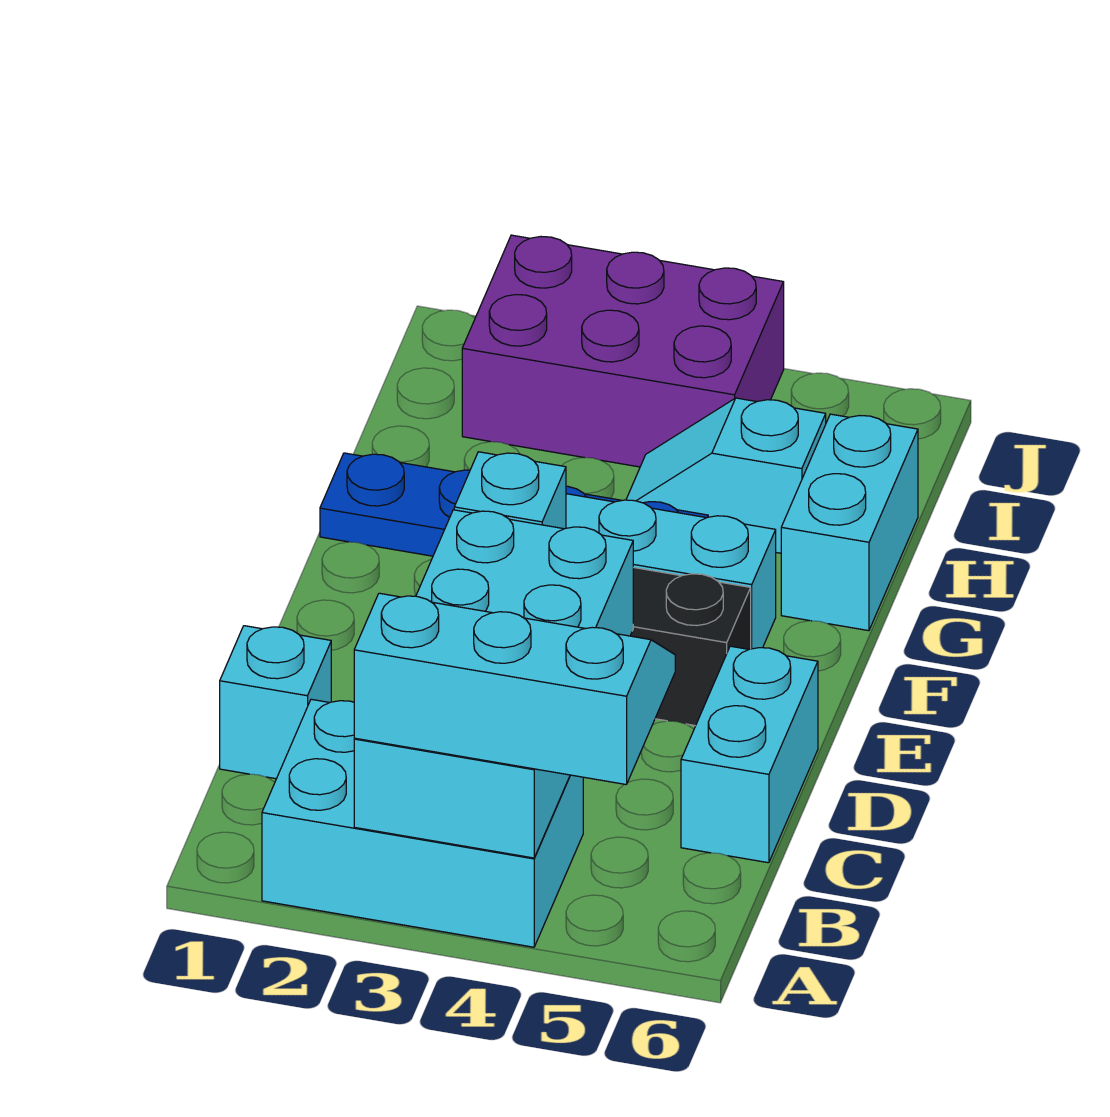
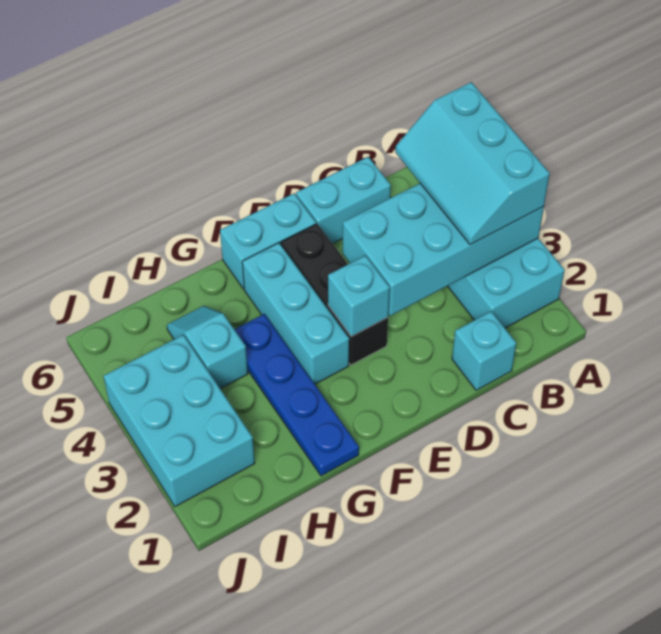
cyan brick G6:H6 level 1 -> cyan brick E6:F6 level 1
cyan slope H4:H5 level 1 top 5 -> cyan slope H4:H5 level 1 top 4
purple brick I2:J4 level 1 -> cyan brick I2:J4 level 1

